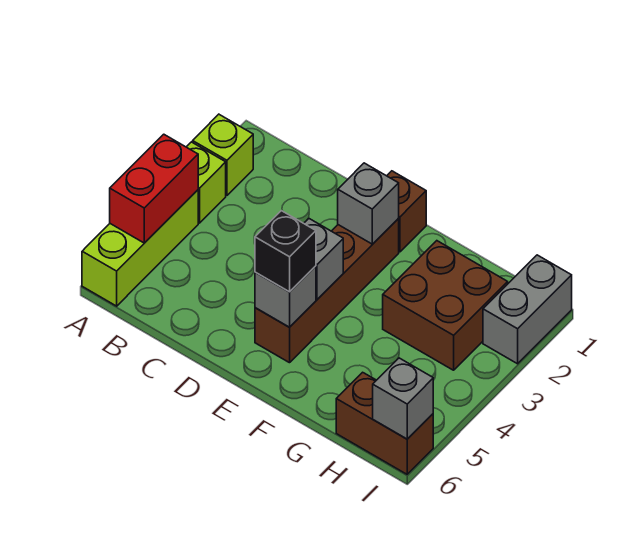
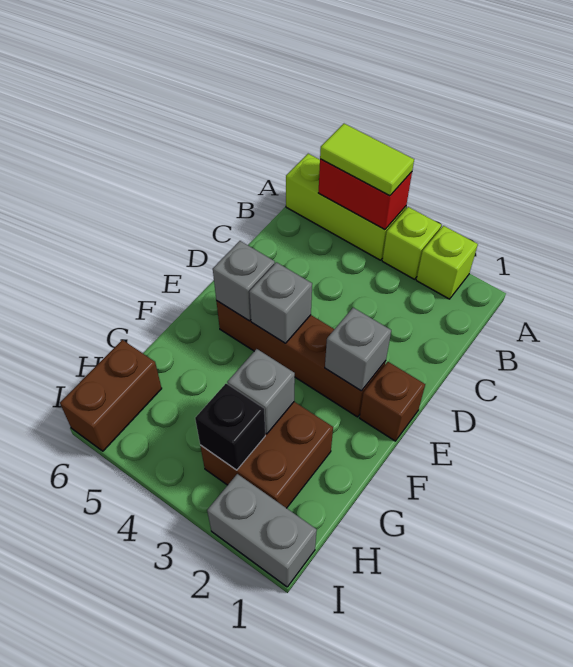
none -> lime tile A4:A5 level 3
black brick E5 level 3 -> black brick H3 level 2
grey brick I6 level 2 -> grey brick G3 level 2

